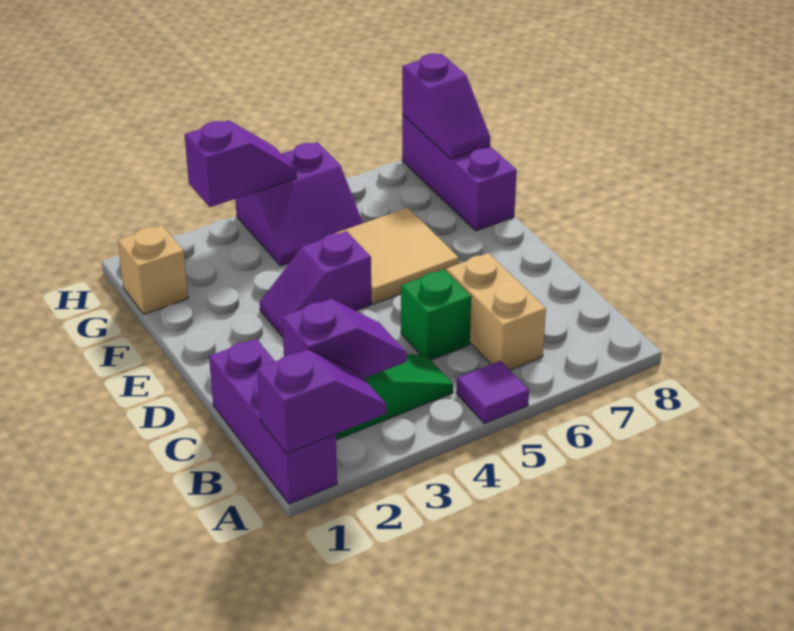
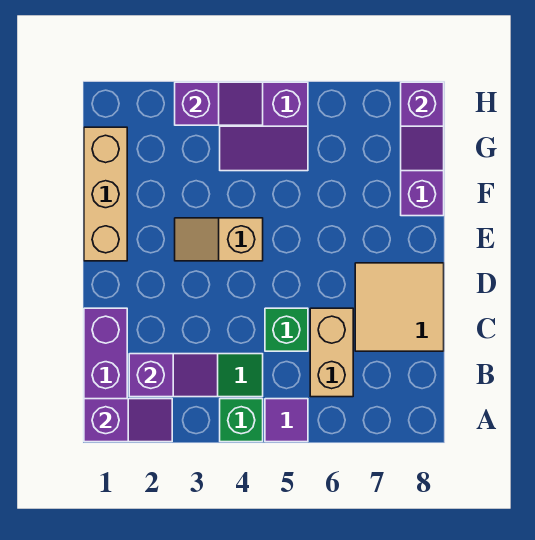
none -> green brick A4 level 1
purple slope E3:E4 level 1 top 4 -> tan slope E3:E4 level 1 top 4
tan tile E5:F6 level 1 -> tan tile C7:D8 level 1
tan brick G1 level 1 -> tan brick E1:G1 level 1

